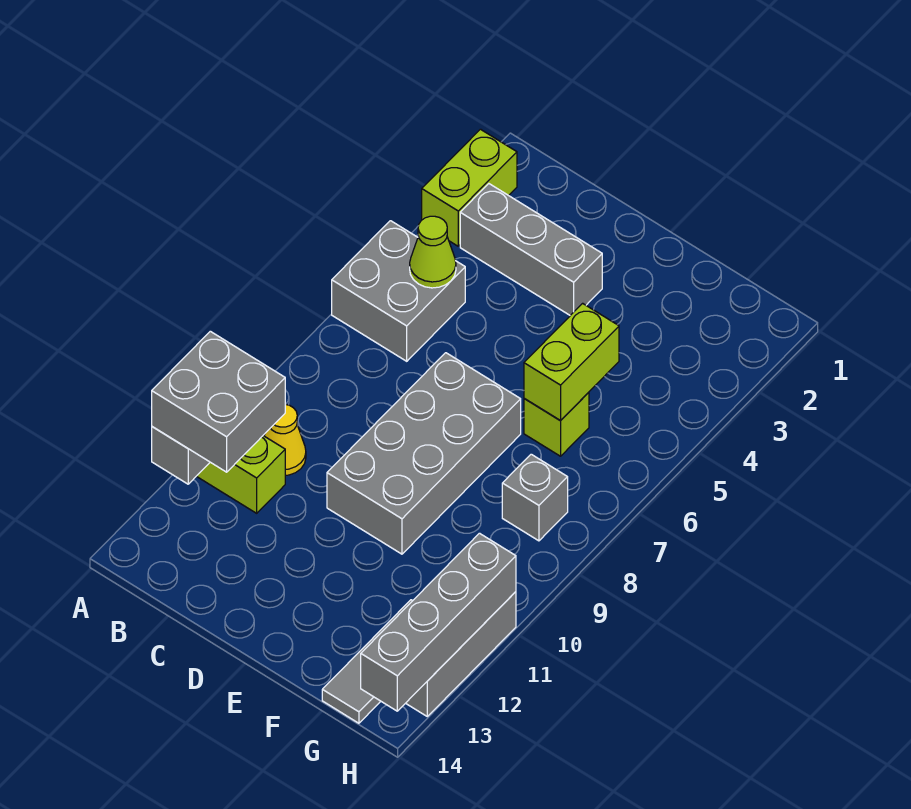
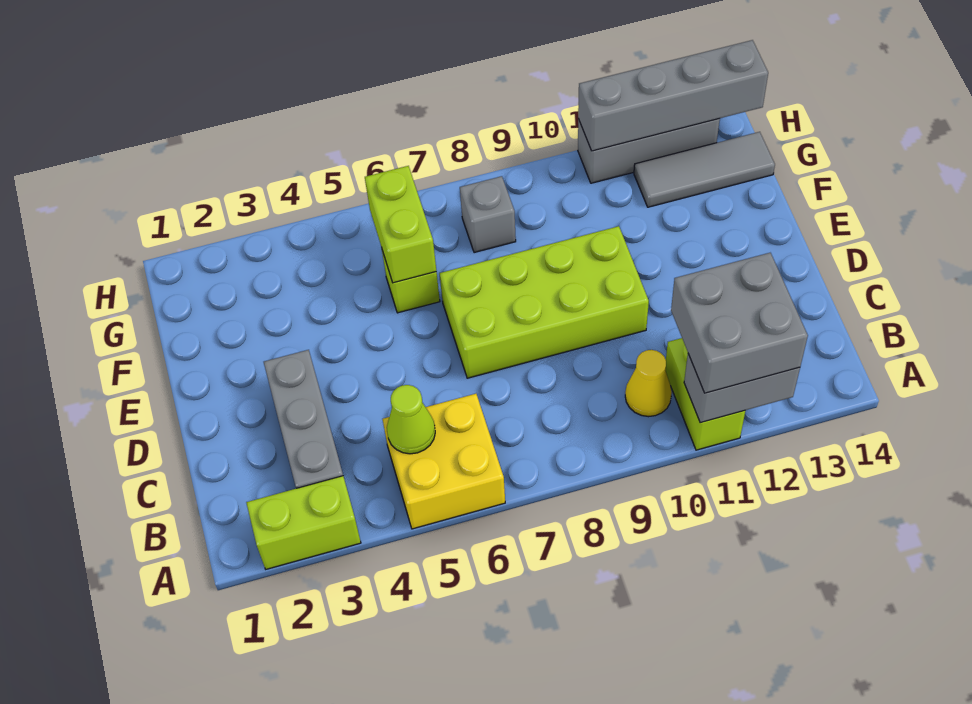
grey brick A5:B6 level 1 -> yellow brick A5:B6 level 1
grey brick D7:E10 level 1 -> lime brick D7:E10 level 1
lime brick F5:F6 level 2 -> lime brick F6:G6 level 2

